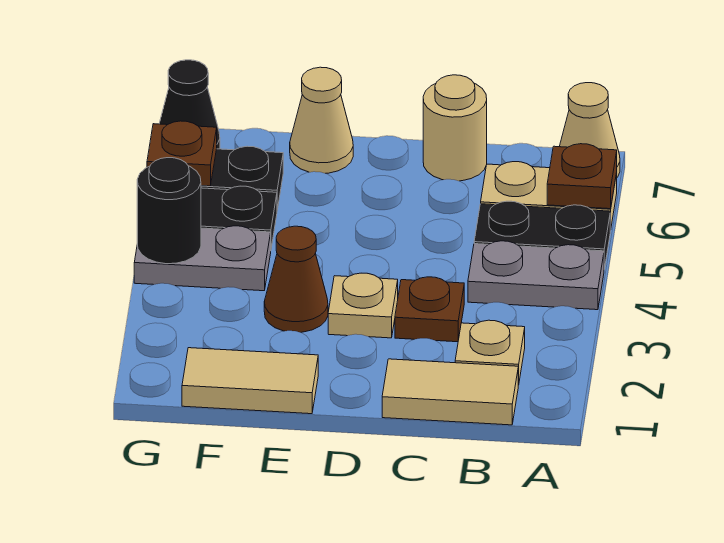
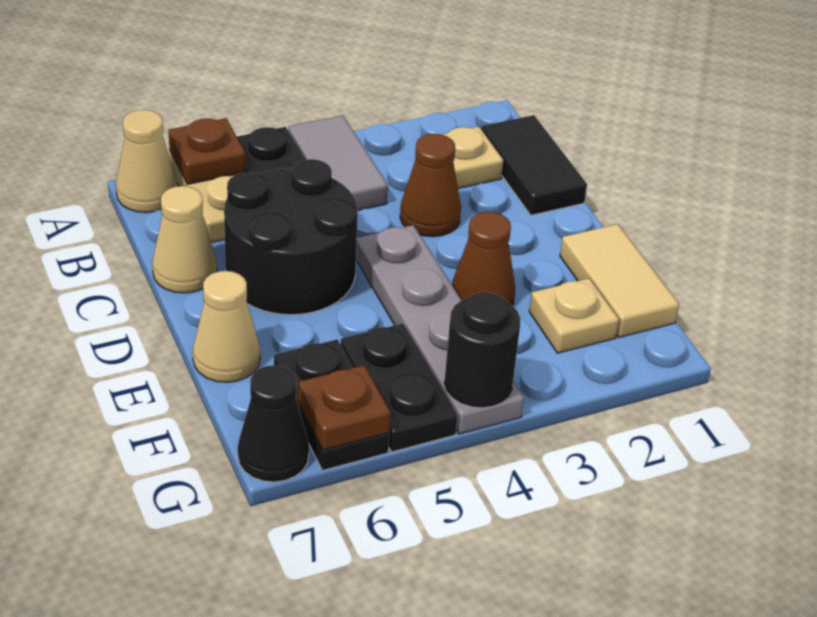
grey plate A4:B4 level 1 -> grey tile A4:B4 level 1
tan tile B1:C1 level 1 -> black tile B1:C1 level 1
brown plate C3 level 1 -> brown cone C3 level 1
none -> black round brick C5:D6 level 1
tan round brick C7 level 1 -> tan cone C7 level 1
tan plate D3 level 1 -> tan plate F2 level 1
grey plate F4:G4 level 1 -> grey plate D4:G4 level 1

